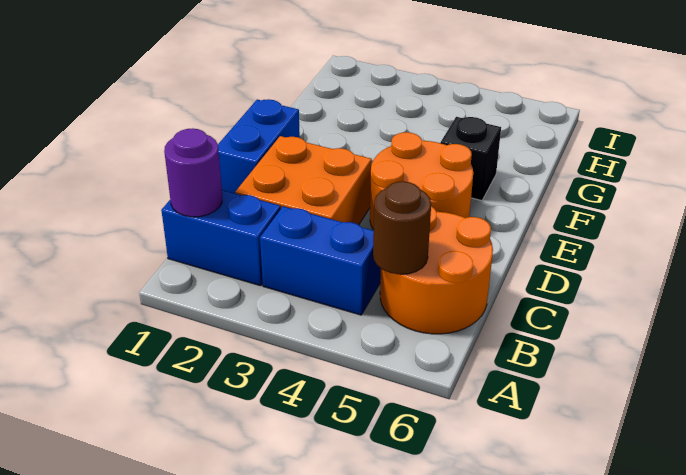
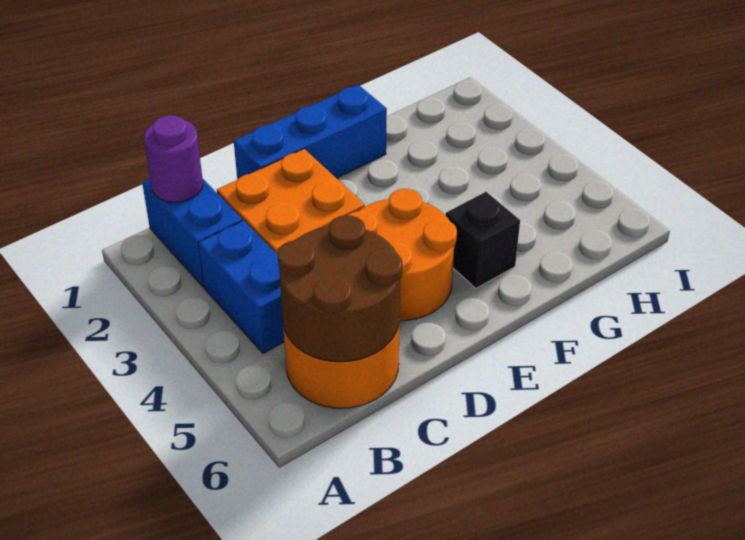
brown round brick B5 level 2 -> brown round brick B5:C6 level 2
blue brick D1:E1 level 1 -> blue brick D1:F1 level 1

